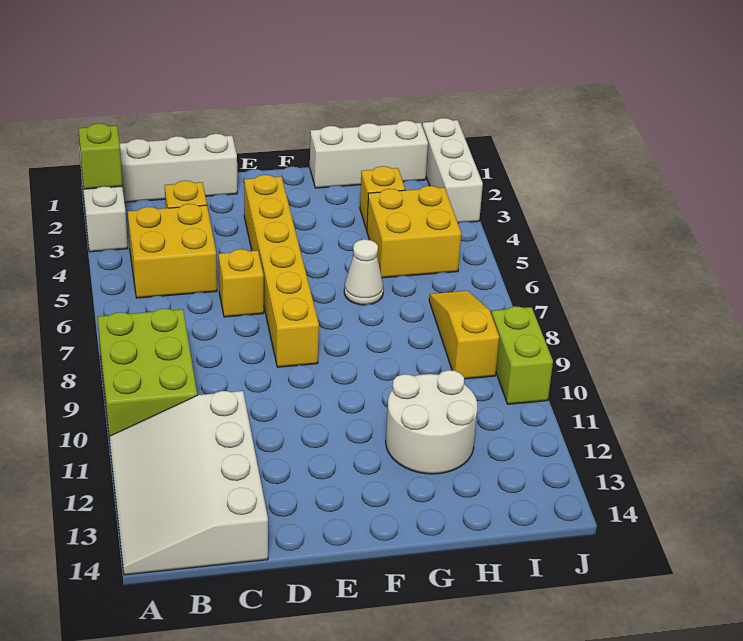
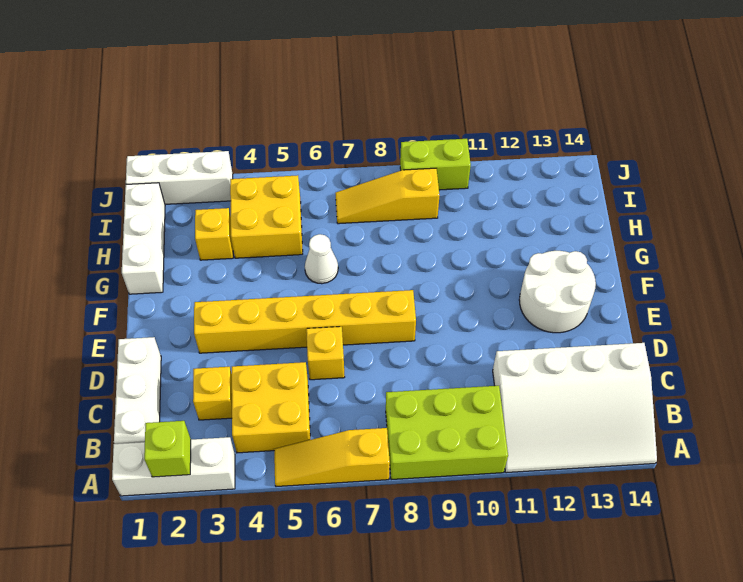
none -> yellow slope A5:A7 level 1 top 7
white round brick G11:H12 level 1 -> white round brick E12:F13 level 1

